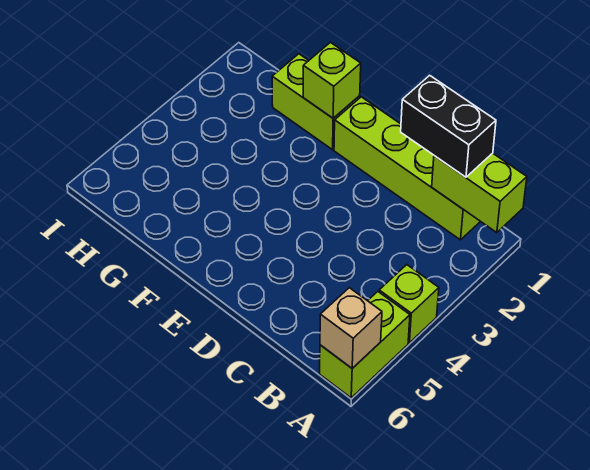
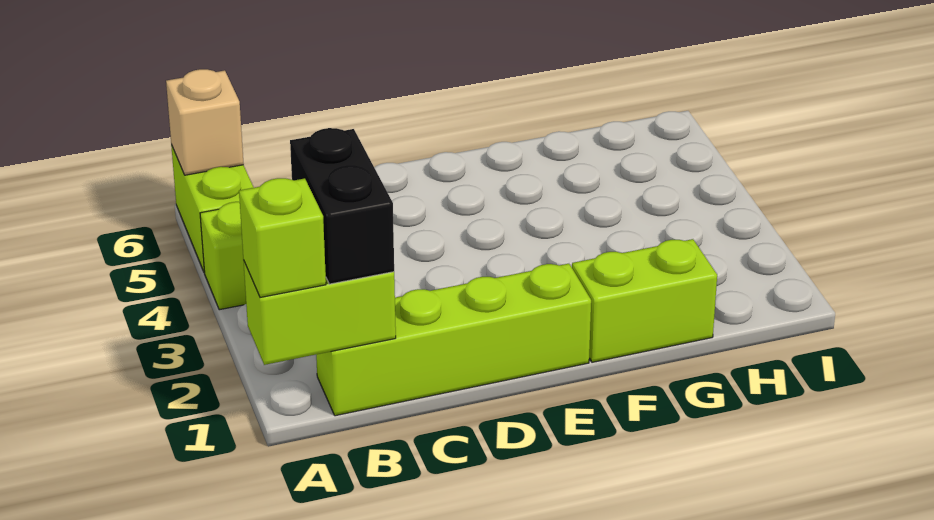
black brick B1:C1 level 3 -> black brick B1:B2 level 3
lime brick F1 level 2 -> lime brick A1 level 3

